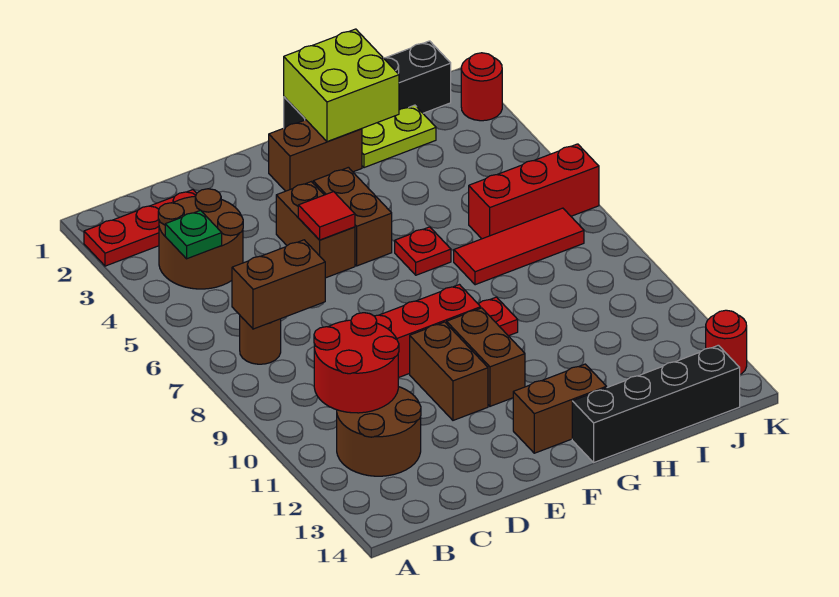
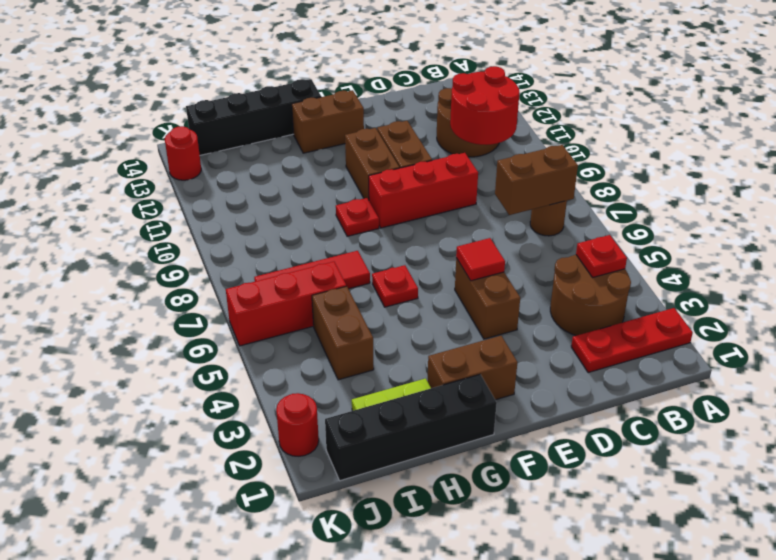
green plate B4 level 2 -> red plate B4 level 2
brown brick F4:F5 level 1 -> brown brick I4:I5 level 1
lime brick G1:H2 level 2 -> none

